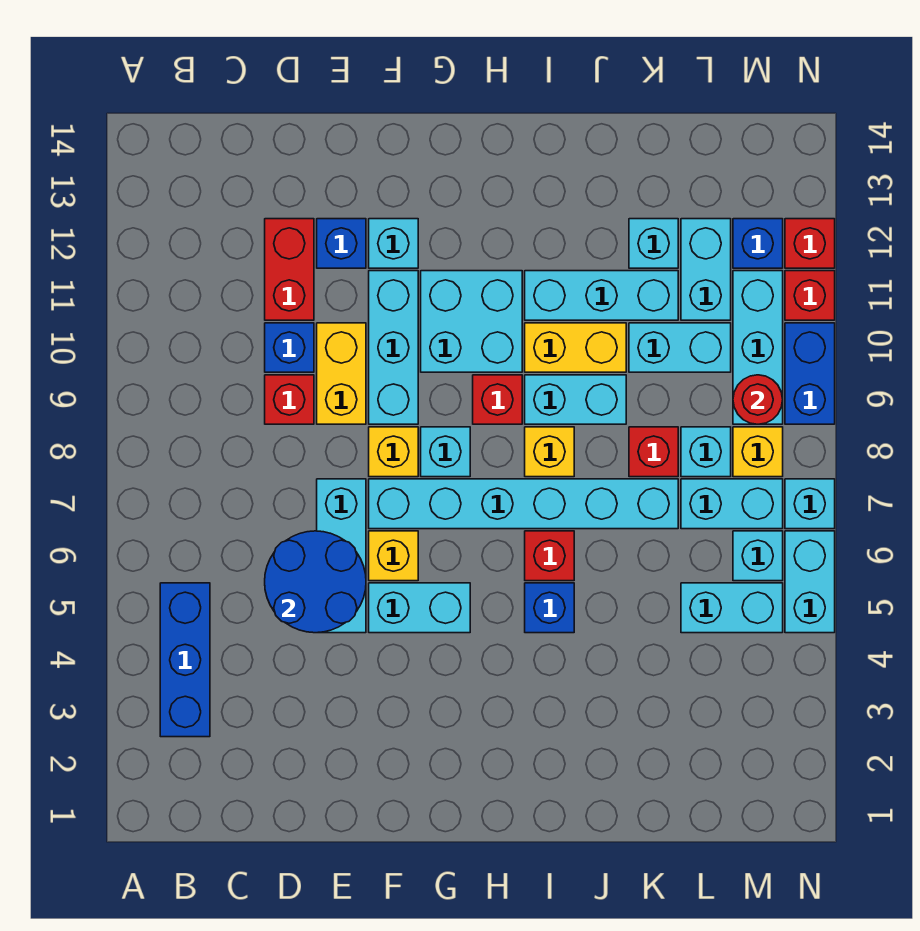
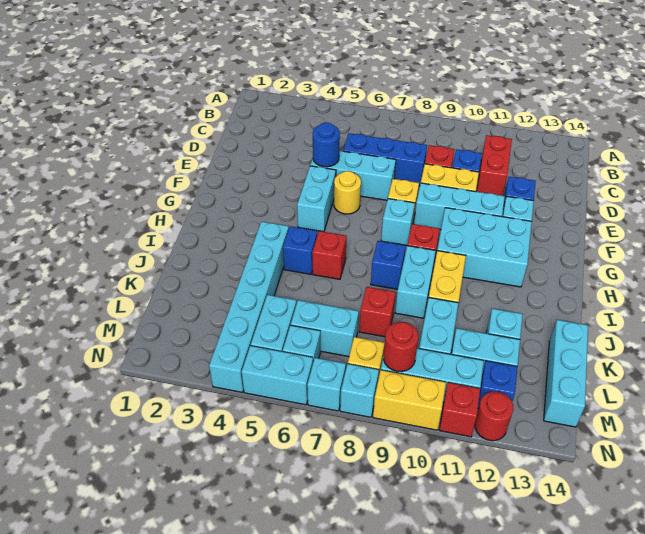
blue brick B3:B5 level 1 -> blue brick D6:D8 level 1
blue round brick D5:E6 level 2 -> blue round brick E5 level 2
red brick D11:D12 level 1 -> red brick C11:D11 level 1
yellow brick F6 level 1 -> yellow round brick F6 level 1
cyan brick F7:K7 level 1 -> cyan brick I4:N4 level 1
cyan brick G10:H11 level 1 -> cyan brick G10:H12 level 1
yellow brick I8 level 1 -> blue brick I8 level 1
cyan brick I11:K11 level 1 -> cyan brick K14:M14 level 1
cyan brick L7:M7 level 1 -> cyan brick L6:L7 level 1
cyan brick L8 level 1 -> cyan brick N8 level 1
blue brick N9:N10 level 1 -> yellow brick N9:N10 level 1
red brick N12 level 1 -> red round brick N12 level 1

